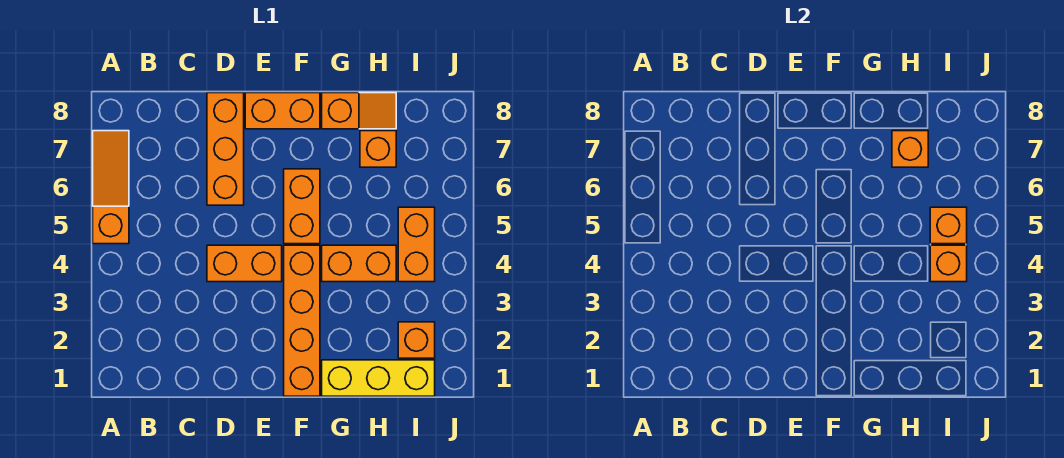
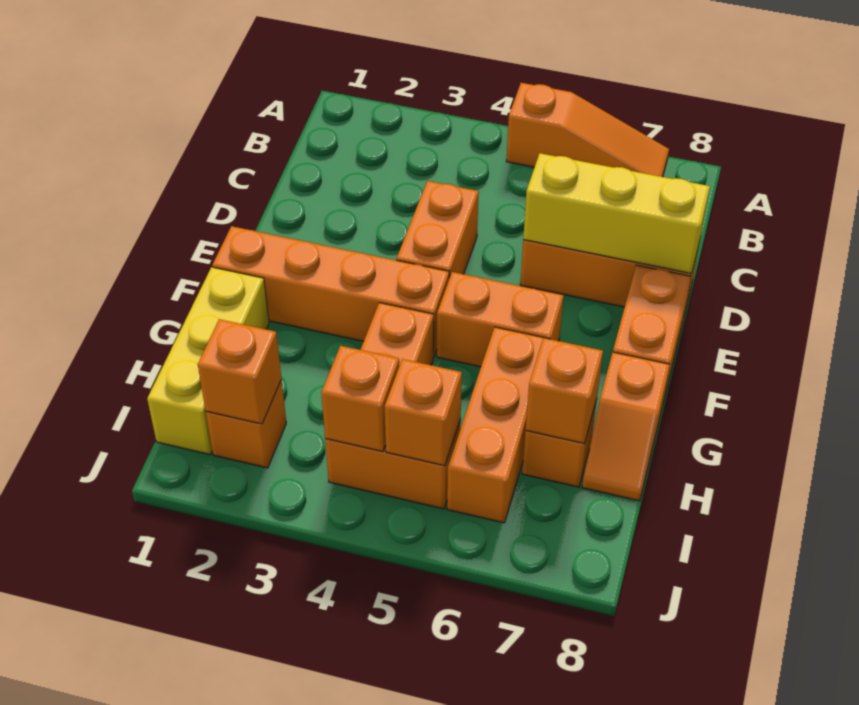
none -> yellow brick D6:D8 level 2
none -> orange brick G6:I6 level 1
none -> orange brick I2 level 2

